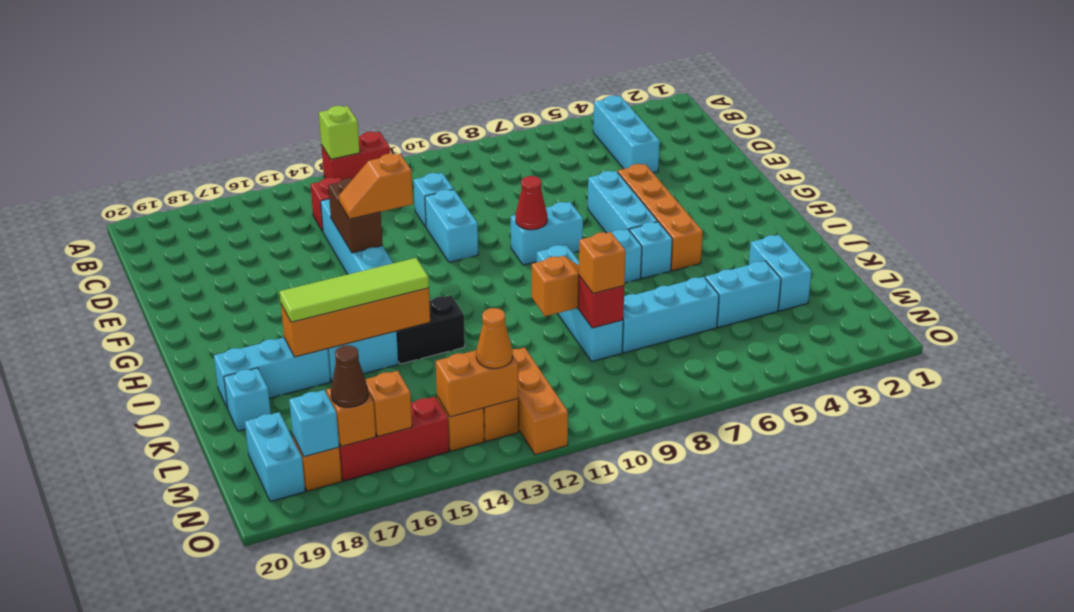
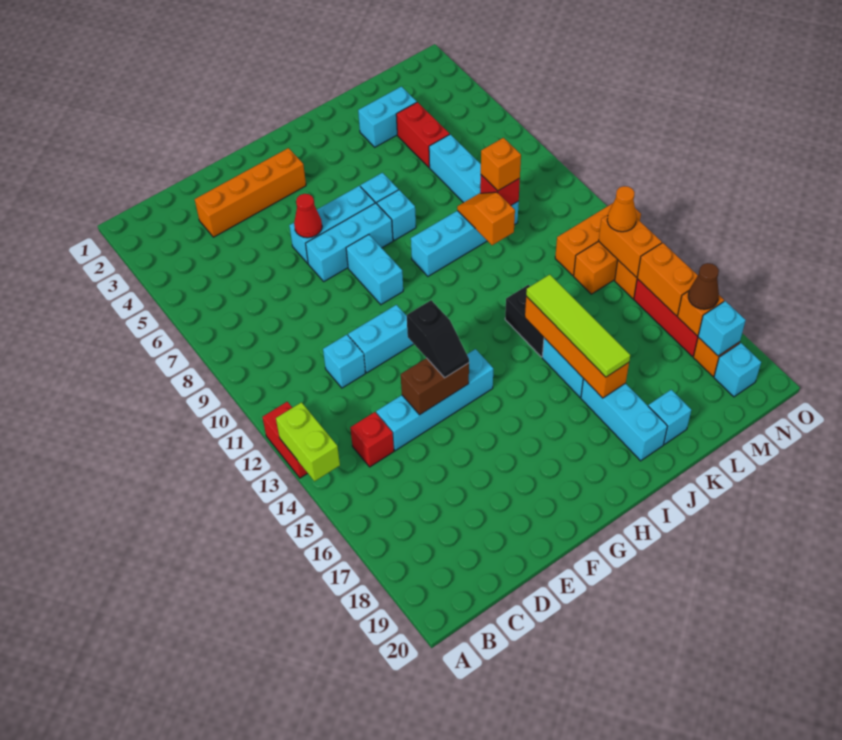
lime brick A13 level 2 -> lime brick A13:A14 level 2
cyan brick B4:D4 level 1 -> cyan brick F7:H7 level 1
orange brick F5:I5 level 1 -> orange brick D3:G3 level 1
orange slope F13:F14 level 3 top 13 -> black slope F13:F14 level 3 top 13
red cone G9 level 2 -> red cone F6 level 2
cyan brick L4:L5 level 1 -> red brick L4:L5 level 1
cyan brick M19:N19 level 1 -> cyan brick N19 level 1
orange brick N16 level 2 -> orange brick N15:N16 level 2

